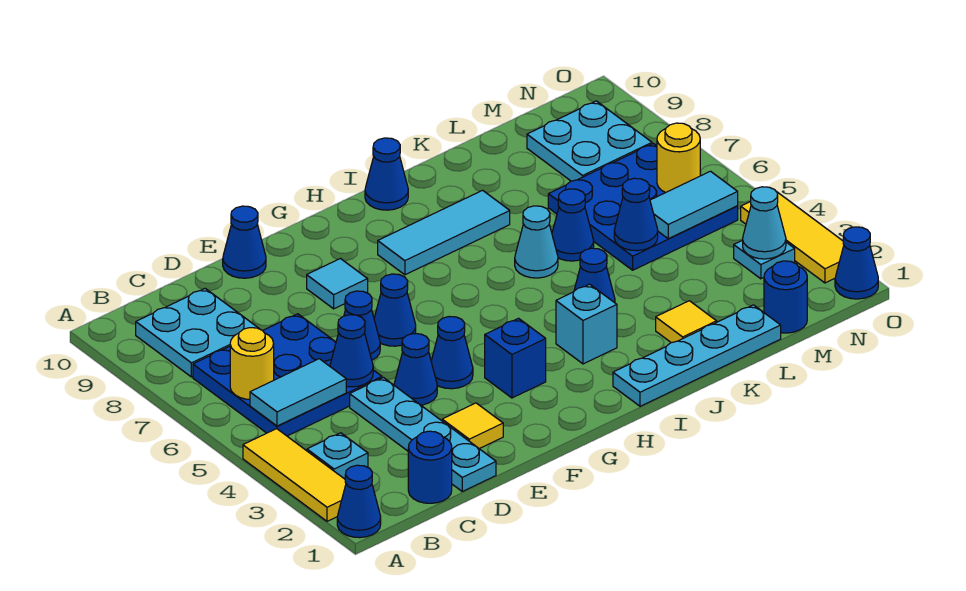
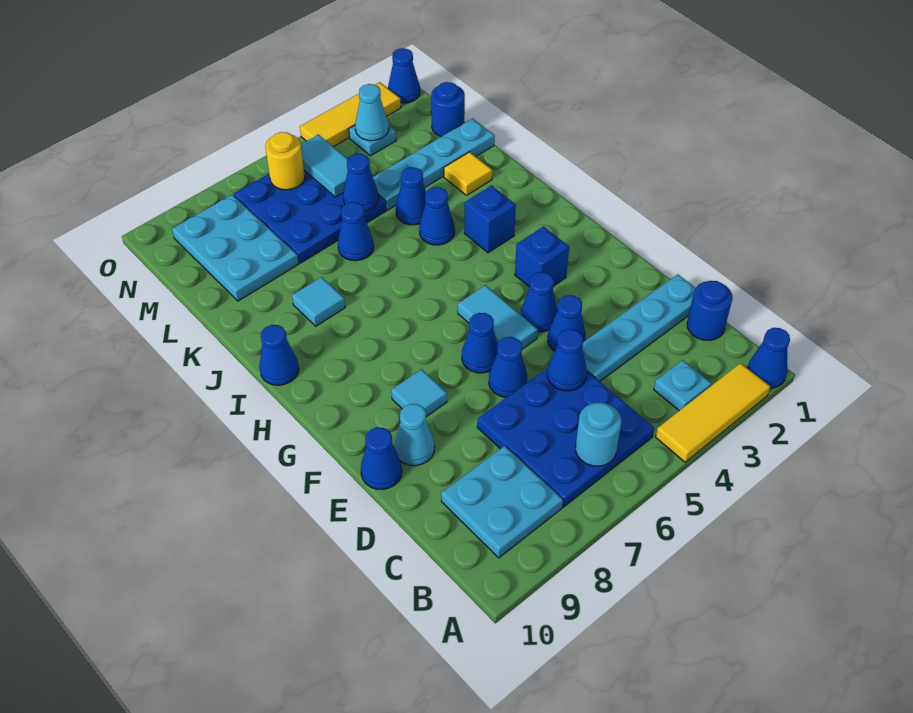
cyan tile B5:C5 level 2 -> cyan tile F5:G5 level 1
yellow round brick B6 level 2 -> cyan round brick B6 level 2
yellow tile E2 level 1 -> none
cyan tile H8:J8 level 1 -> cyan tile J8 level 1
cyan plate I1:L1 level 1 -> cyan plate L1:L4 level 1
cyan brick I3 level 1 -> blue brick I3 level 1
cyan cone J6 level 1 -> cyan cone E9 level 1
none -> blue cone K4 level 1
cyan plate M8:N9 level 1 -> cyan plate L8:N9 level 1

